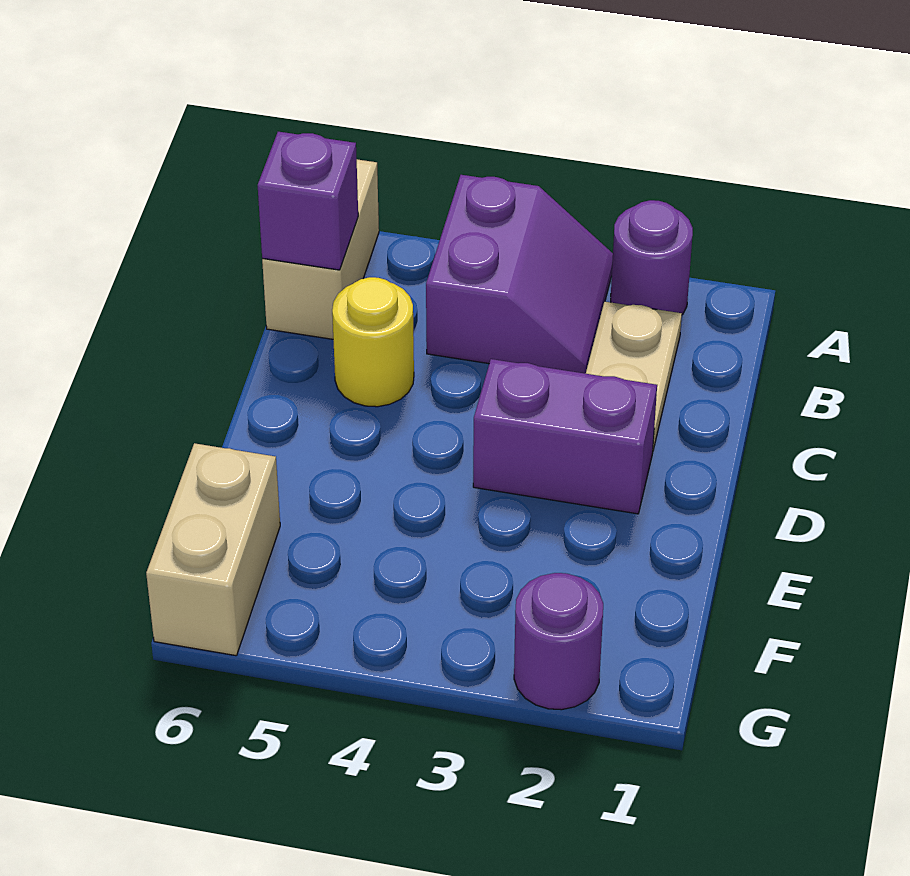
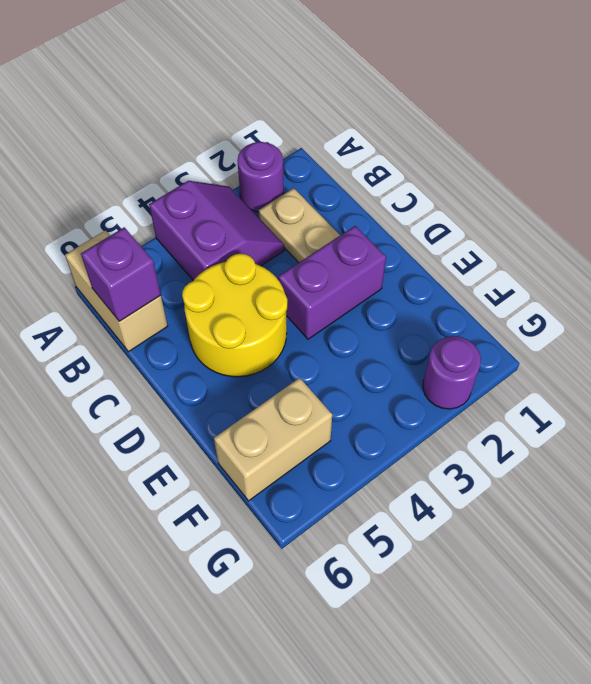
yellow round brick C5 level 1 -> yellow round brick C4:D5 level 1
tan brick F6:G6 level 1 -> tan brick F5:F6 level 1

